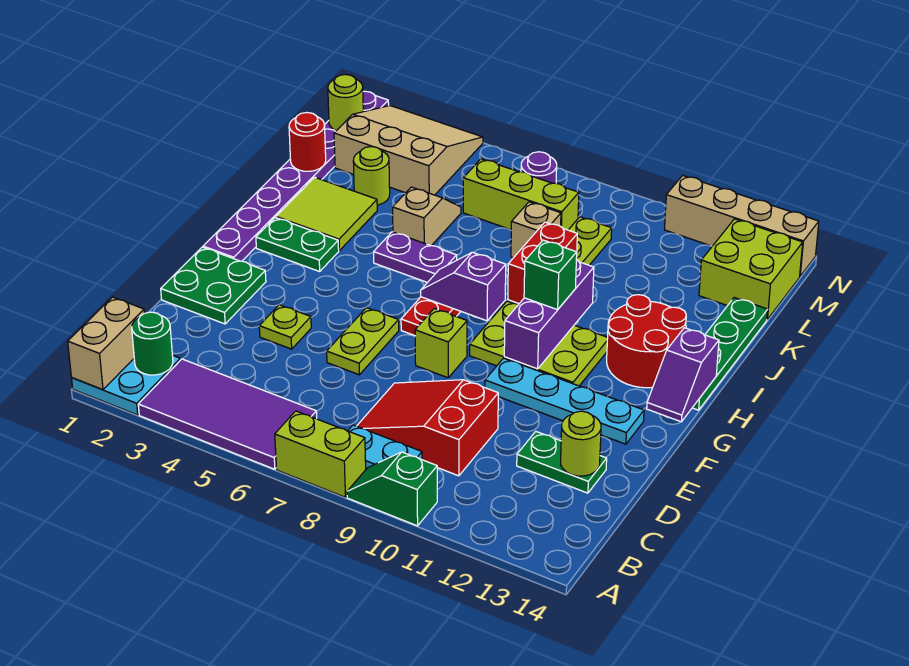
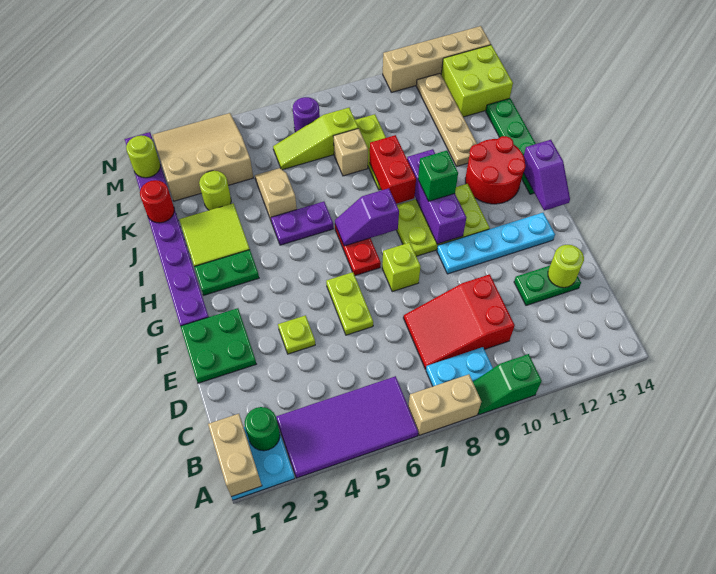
lime brick A7:A8 level 1 -> tan brick A7:A8 level 1
none -> tan plate J12:M12 level 1
lime brick L6:L8 level 1 -> lime slope L6:L8 level 1 top 8

